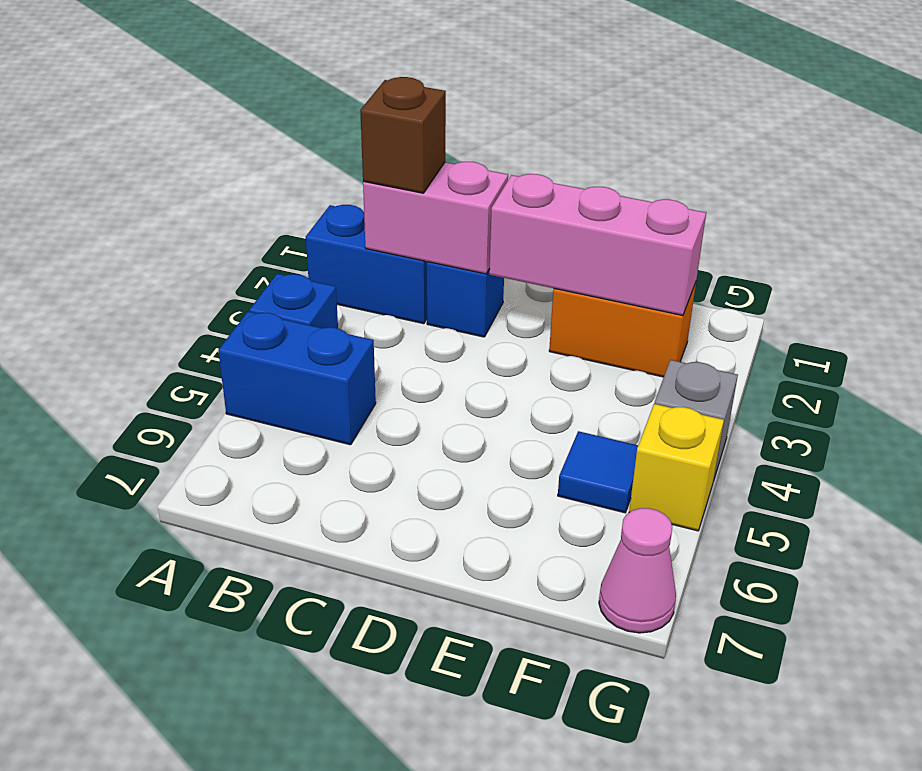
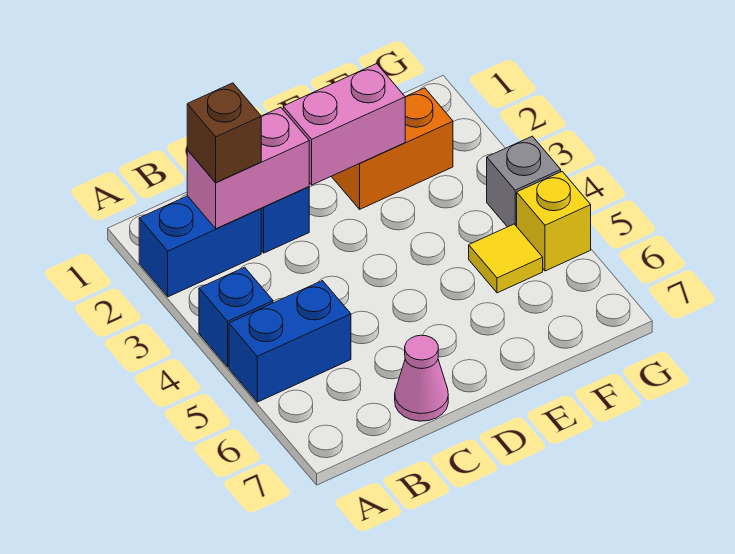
pink brick D2:F2 level 2 -> pink brick D2:E2 level 2
blue tile F5 level 1 -> yellow tile F5 level 1
pink cone G7 level 1 -> pink cone C7 level 1

